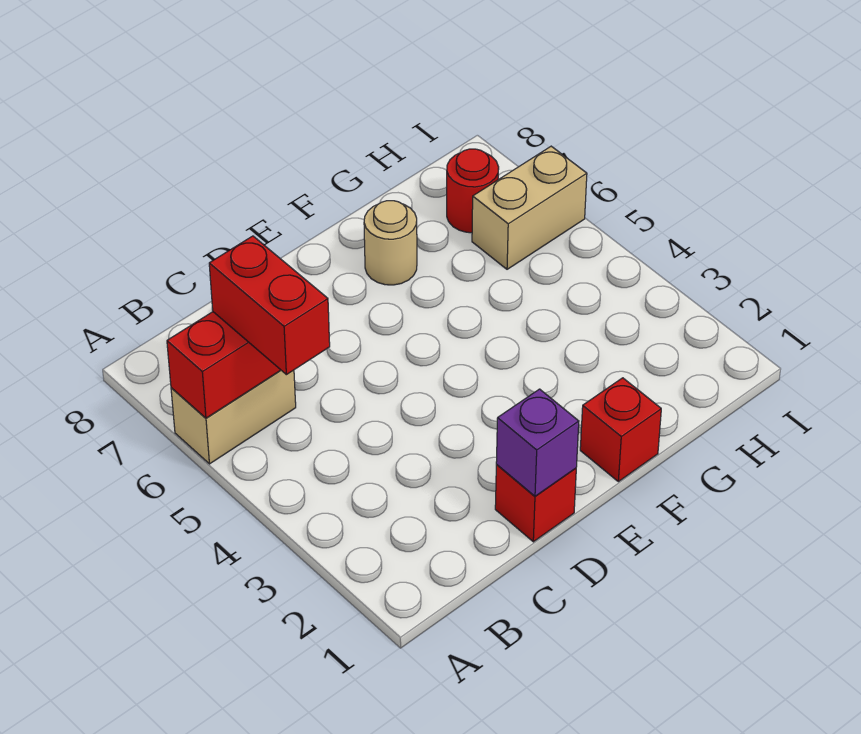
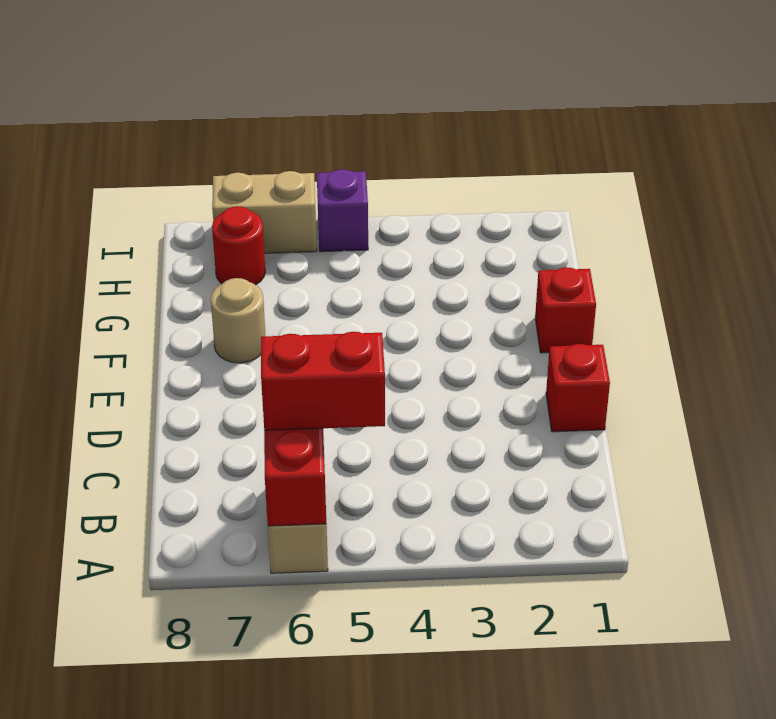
purple brick D1 level 2 -> purple brick I5 level 1
tan brick H6:I6 level 1 -> tan brick I6:I7 level 1

